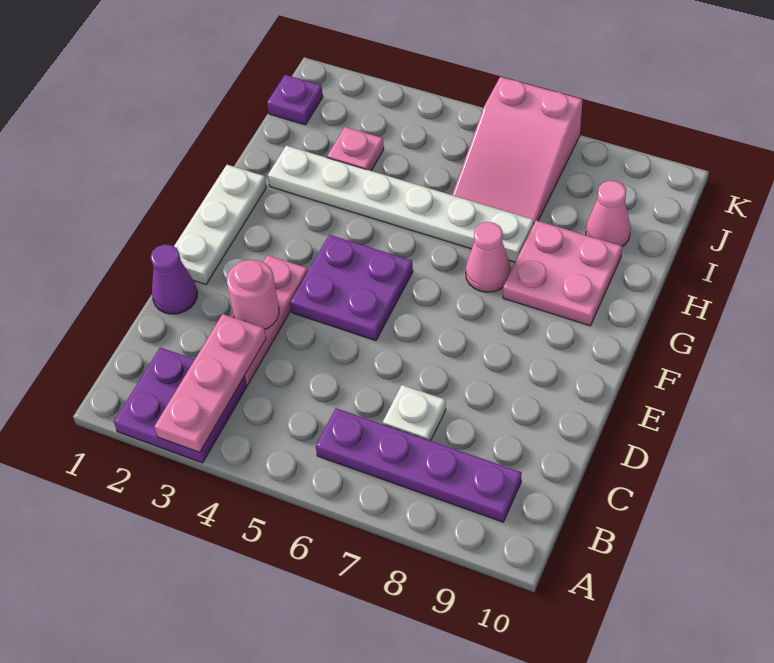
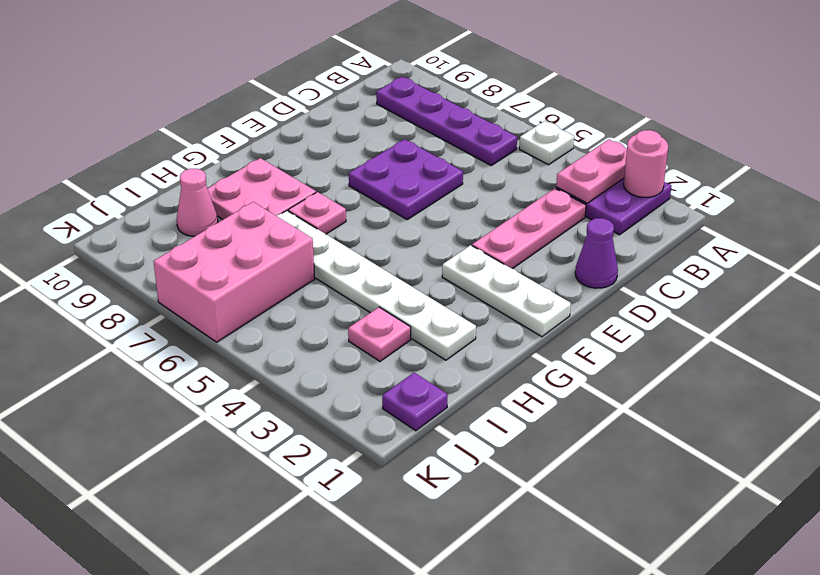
pink plate A3:C3 level 2 -> pink plate A3:B3 level 2
white plate C7 level 1 -> white plate A5 level 1
pink round brick D3 level 2 -> pink round brick A2 level 2
white plate E1:G1 level 1 -> white plate F1:F3 level 1
purple plate E4:F5 level 1 -> purple plate D6:E7 level 1
pink cone G7 level 1 -> pink plate G7 level 1
pink slope I6:K7 level 1 top K -> pink brick I6:K7 level 1

